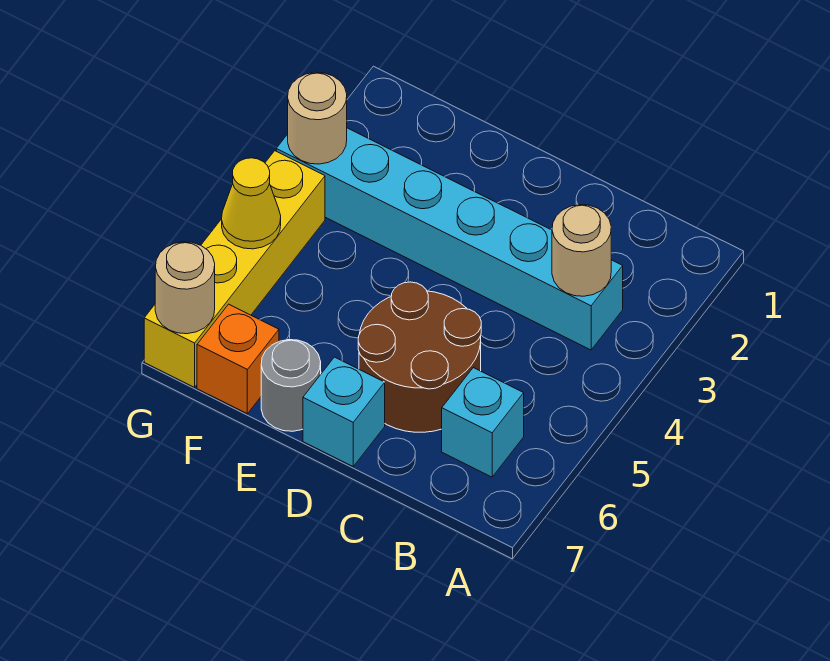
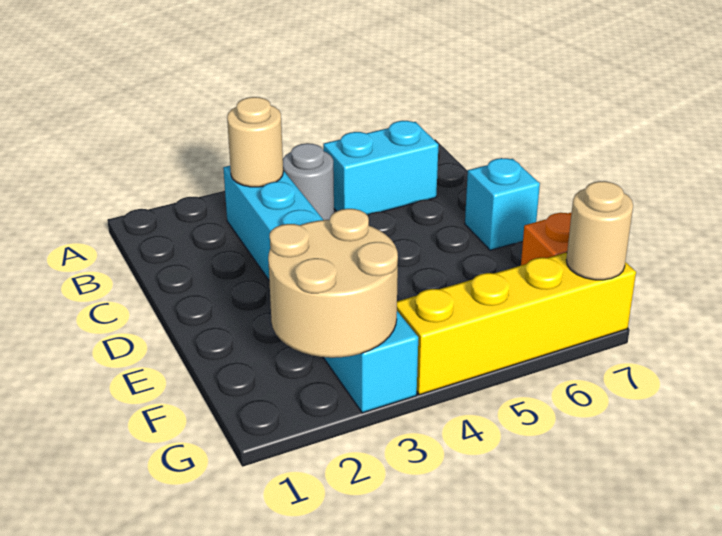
cyan brick B6 level 1 -> cyan brick B5:B6 level 1
brown round brick C5:D6 level 1 -> none
grey round brick E7 level 1 -> grey round brick B4 level 1
tan round brick G3 level 2 -> tan round brick F2:G3 level 2
yellow cone G5 level 2 -> none

